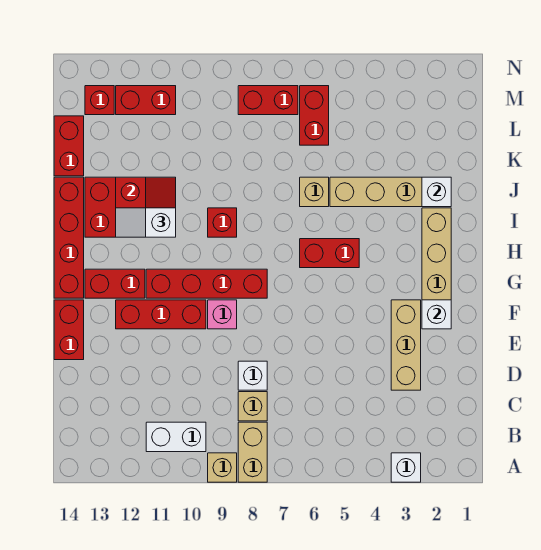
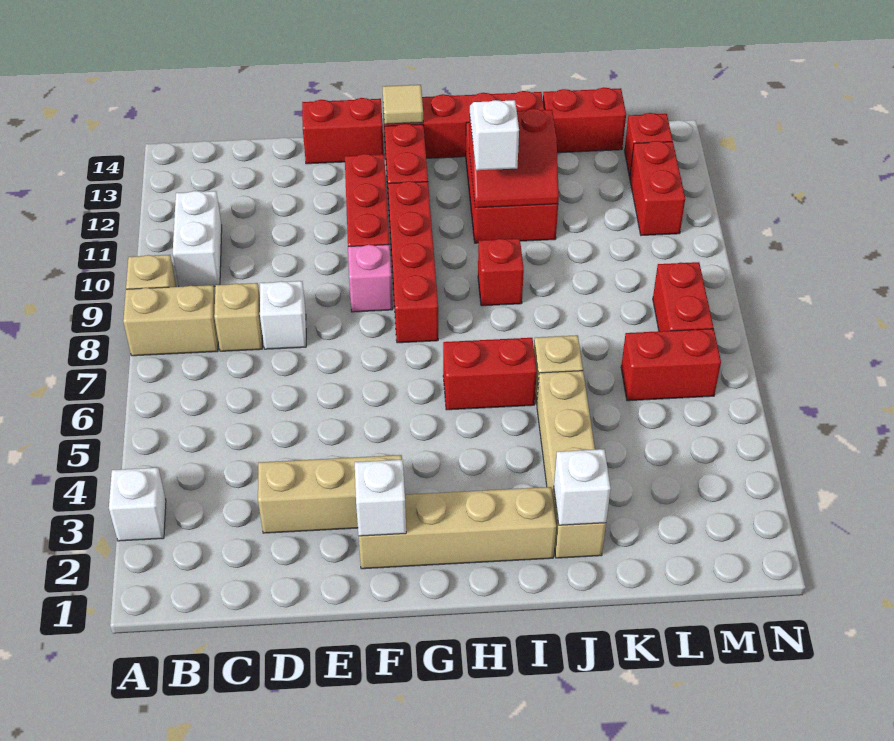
none -> tan tile G14 level 2
red brick H5:H6 level 1 -> red brick H6:I6 level 1

